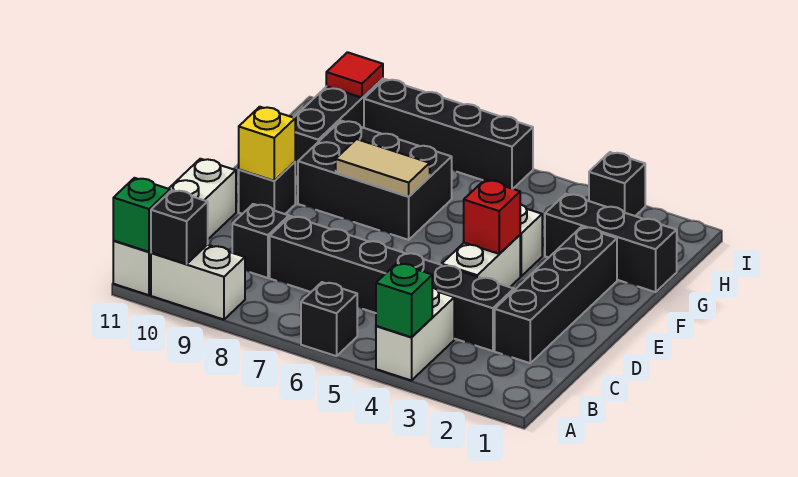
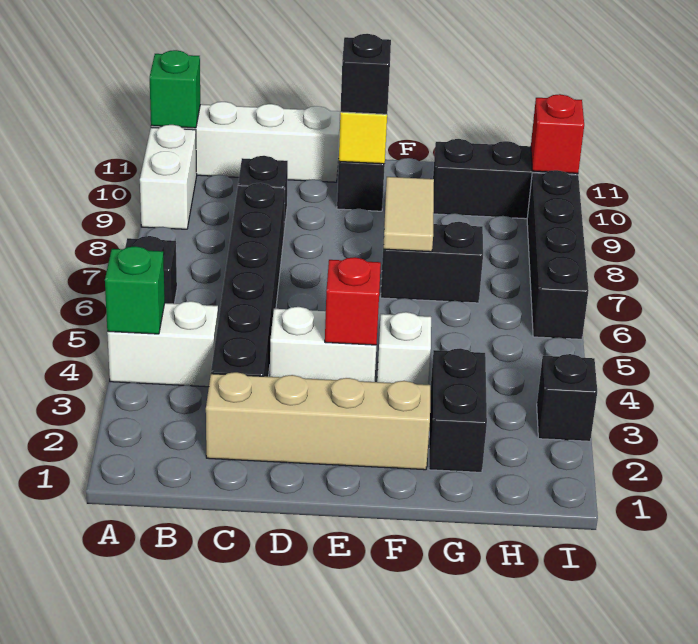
black brick A10 level 2 -> black brick E10 level 3
black brick C2:F2 level 1 -> tan brick C2:F2 level 1
black brick F7:G9 level 1 -> black brick F7:G7 level 1
black brick G1:G3 level 1 -> black brick G2:G3 level 1
red tile I10 level 2 -> red brick I10 level 2

